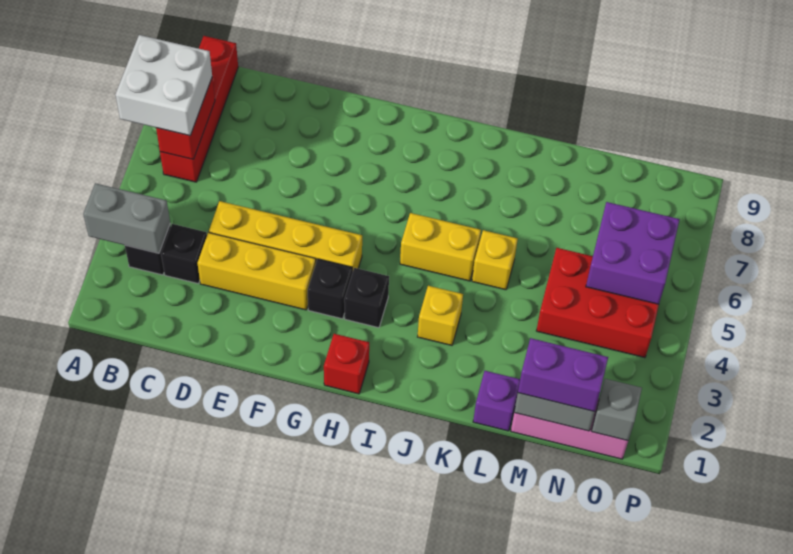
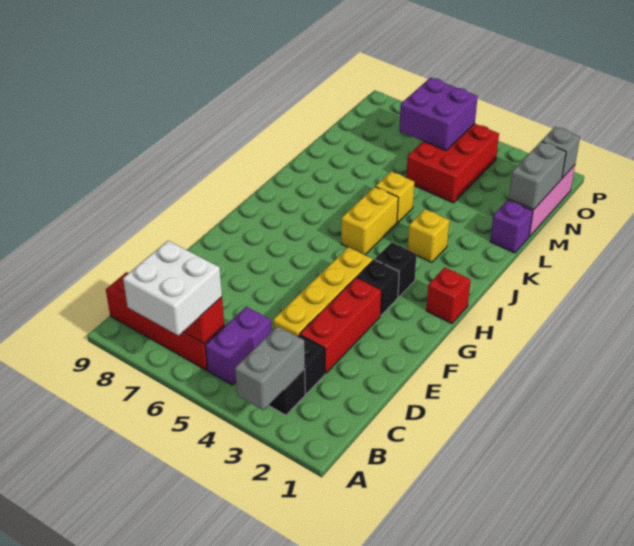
yellow brick D3:F3 level 1 -> red brick D3:F3 level 1
purple brick M1:N1 level 3 -> purple brick B5:C5 level 1

